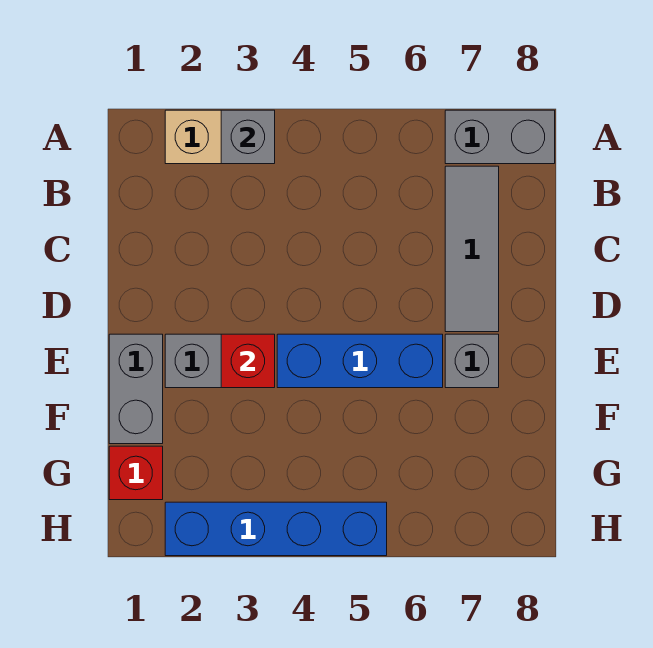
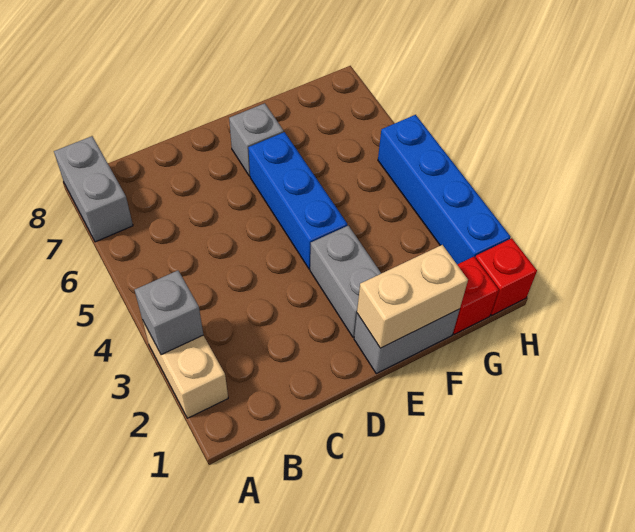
grey tile B7:D7 level 1 -> none
none -> tan brick E1:F1 level 2
red brick E3 level 2 -> red brick H1 level 1

